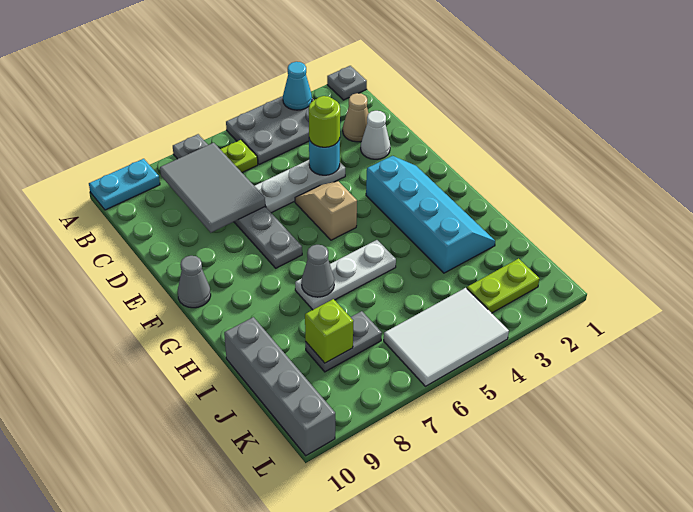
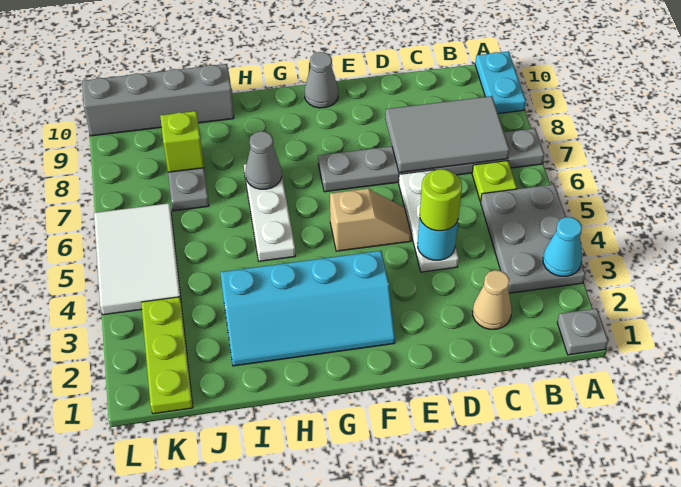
white cone D2 level 1 -> none
lime plate K2:K3 level 1 -> lime plate K1:K3 level 1

